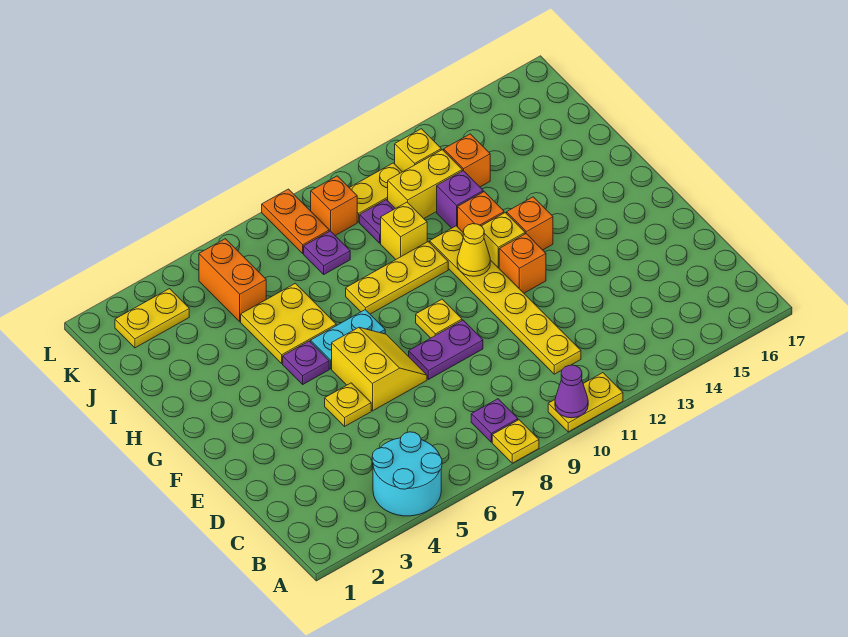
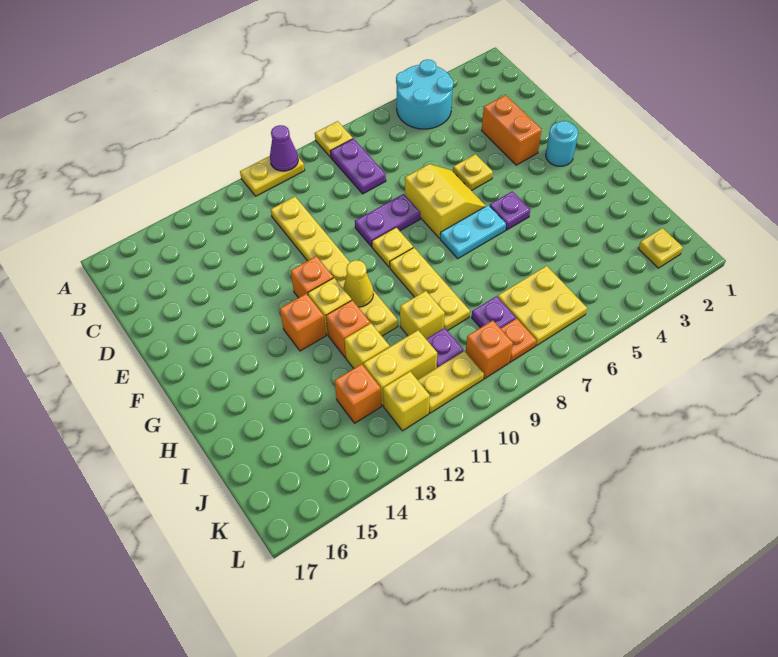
purple plate B8 level 1 -> purple plate B8:C8 level 1
yellow slope E6:F7 level 1 top 6 -> yellow slope E6:F7 level 1 top 7
none -> cyan round brick F2 level 1
yellow plate H5:I6 level 1 -> yellow plate J6:K7 level 1
yellow plate H8:H10 level 1 -> yellow plate G9:I9 level 1
purple brick I12 level 1 -> yellow brick I12 level 1
orange brick J5:K5 level 1 -> orange brick D3:E3 level 1
yellow plate K2:K3 level 1 -> yellow plate K2 level 1
orange plate K8:L8 level 1 -> orange plate K8 level 1

